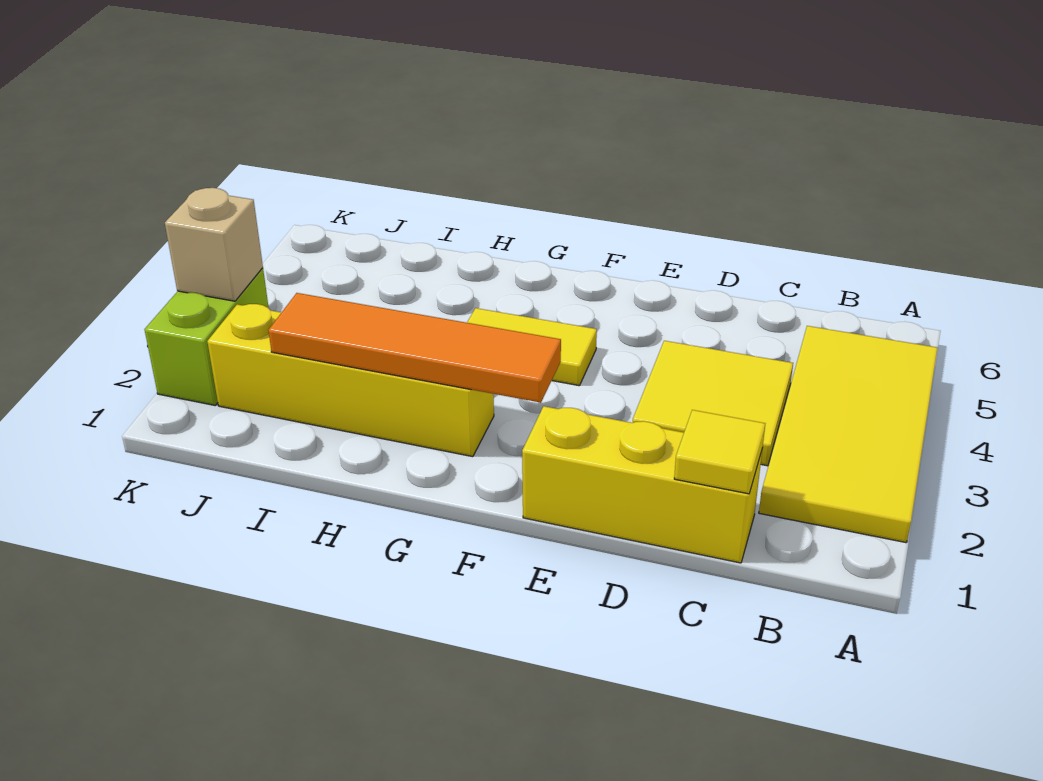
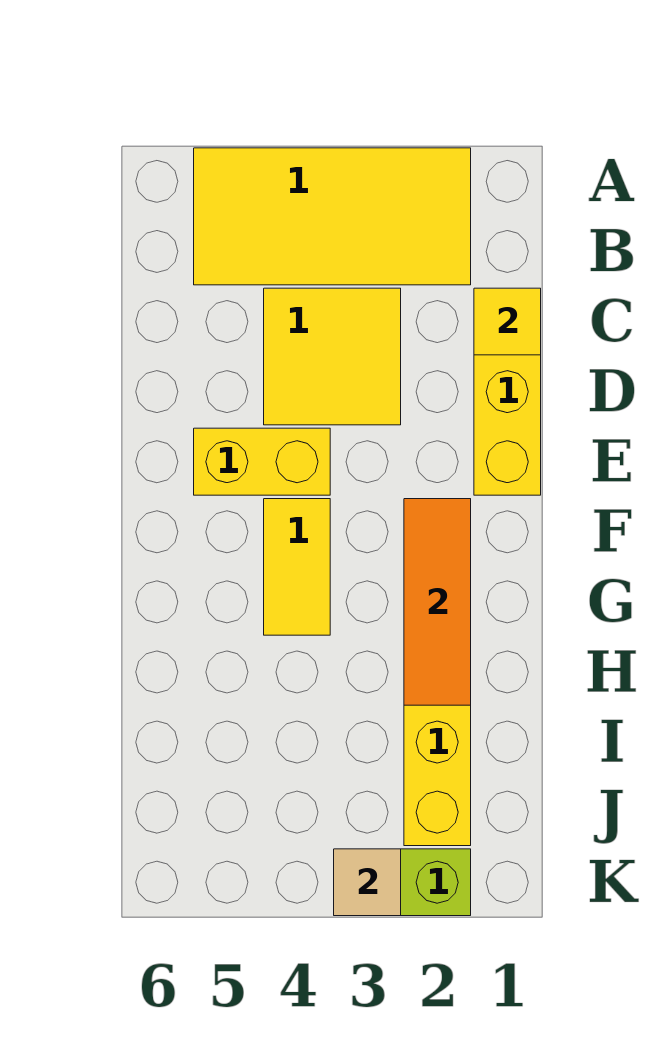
none -> yellow brick E4:E5 level 1
orange tile F2:I2 level 2 -> orange tile F2:H2 level 2
tan brick K3 level 2 -> tan tile K3 level 2

